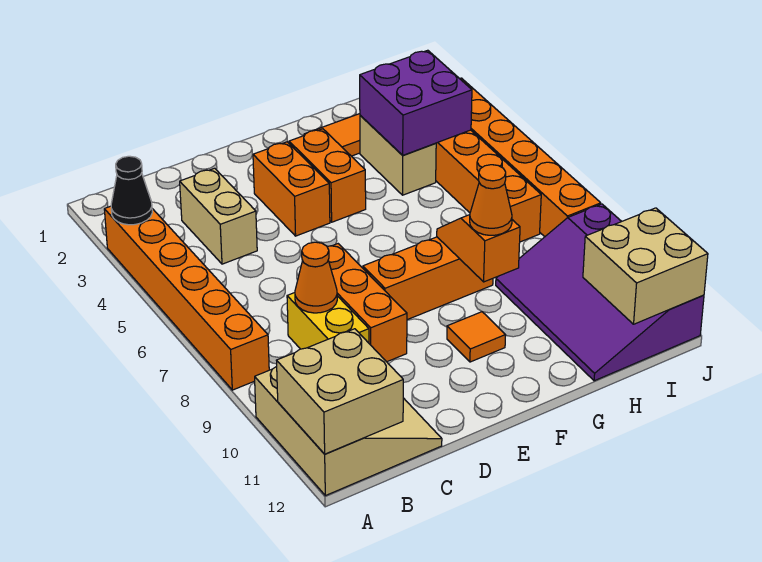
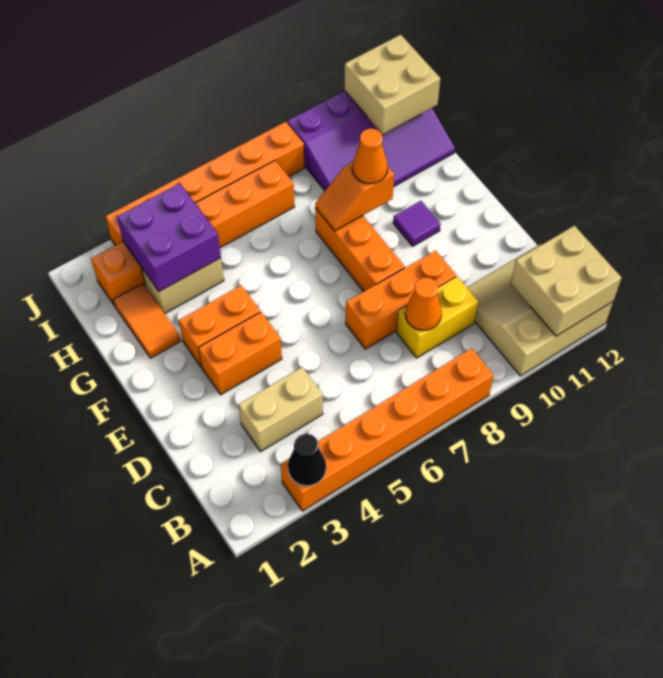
orange tile F10 level 1 -> purple tile F10 level 1

